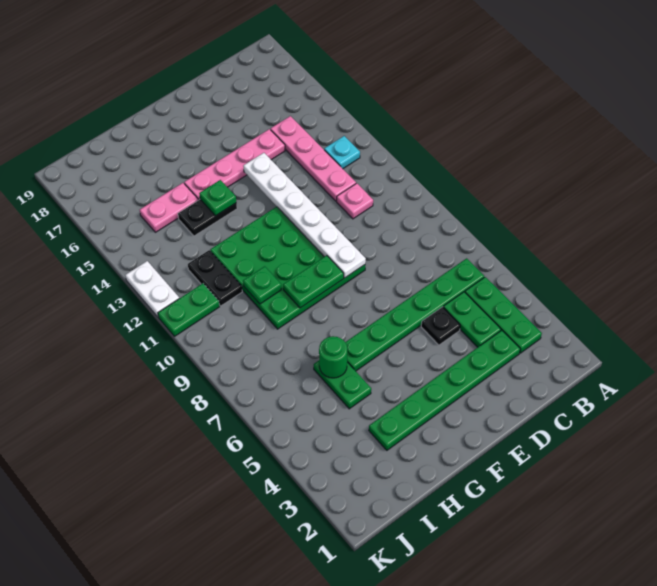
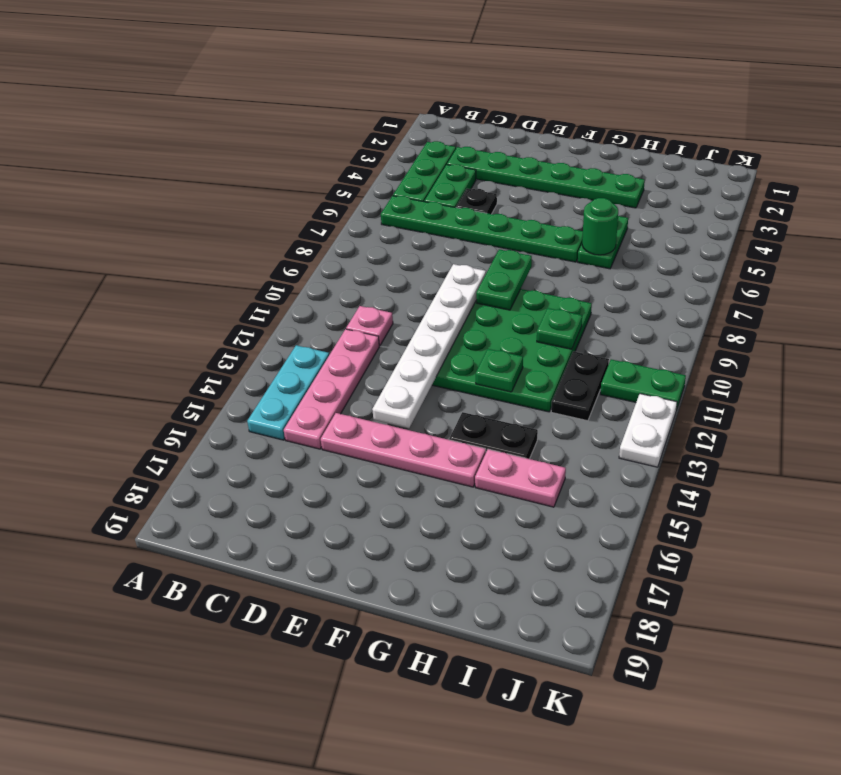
cyan plate B13 level 1 -> cyan plate B13:B15 level 1
green plate F9:G9 level 2 -> green plate F8:F9 level 2
green plate G14 level 2 -> green plate G12 level 2

